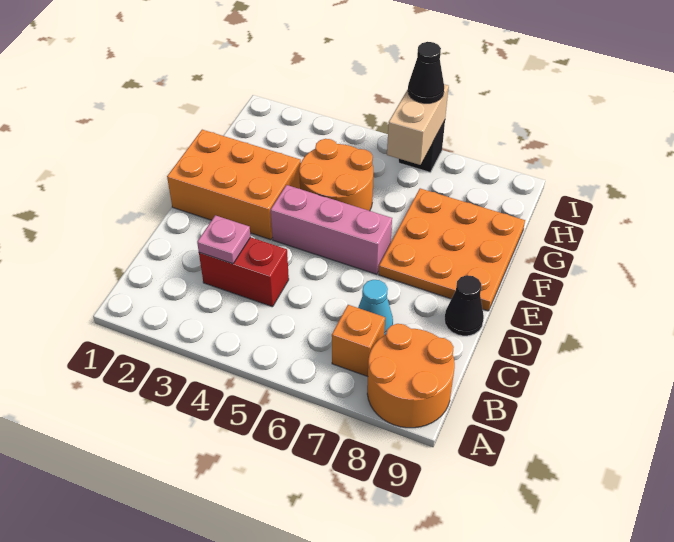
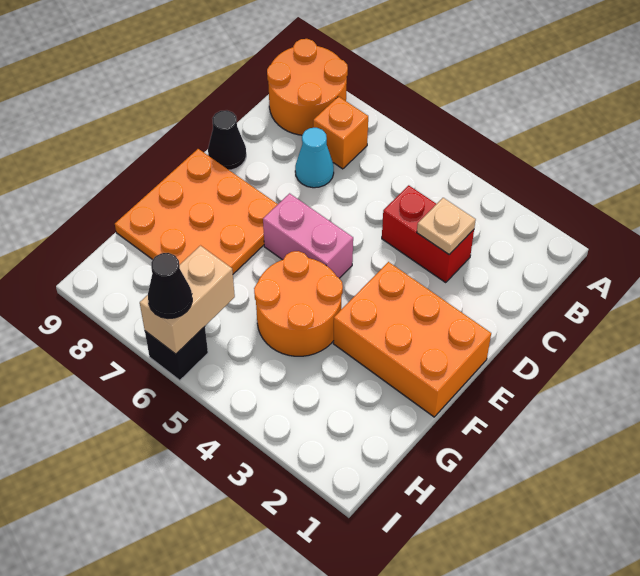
pink plate C3 level 2 -> tan plate C3 level 2
pink brick E4:E6 level 1 -> pink brick E5:E6 level 1

